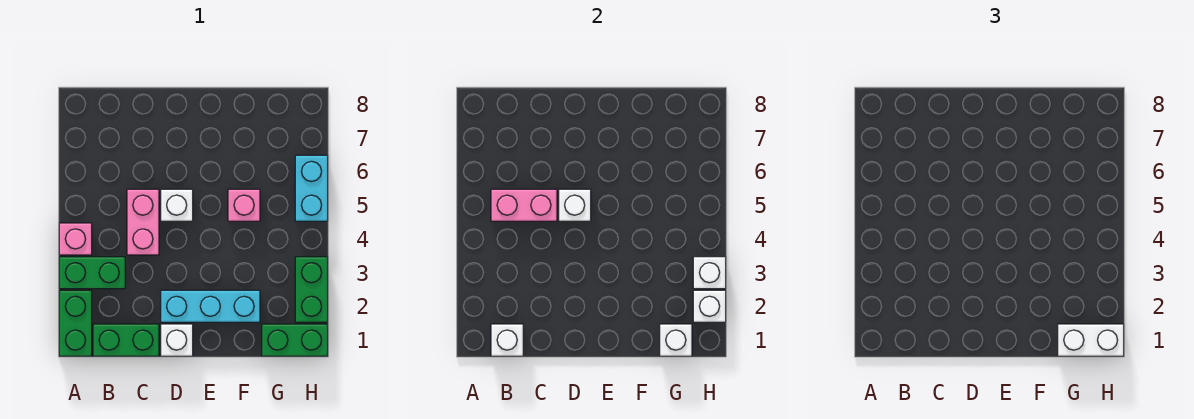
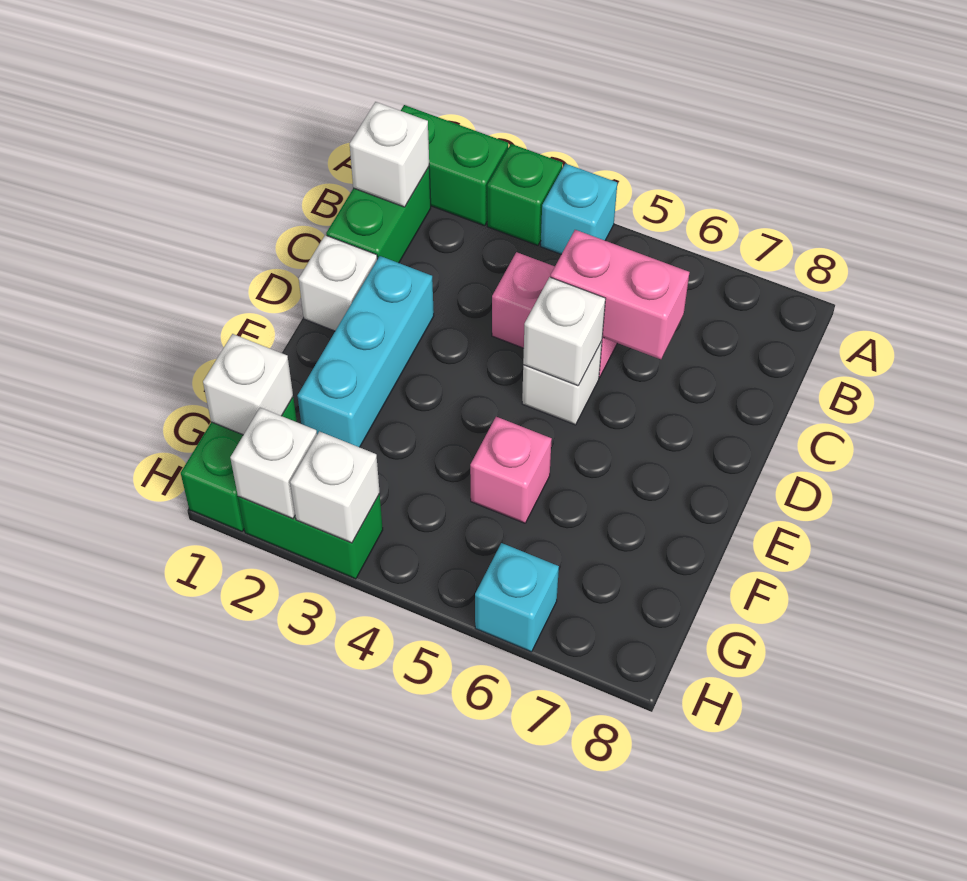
green brick A3:B3 level 1 -> green brick A3 level 1
pink brick A4 level 1 -> cyan brick A4 level 1
pink brick B5:C5 level 2 -> pink brick C5:C6 level 2
white brick G1:H1 level 3 -> none
cyan brick H5:H6 level 1 -> cyan brick H6 level 1

